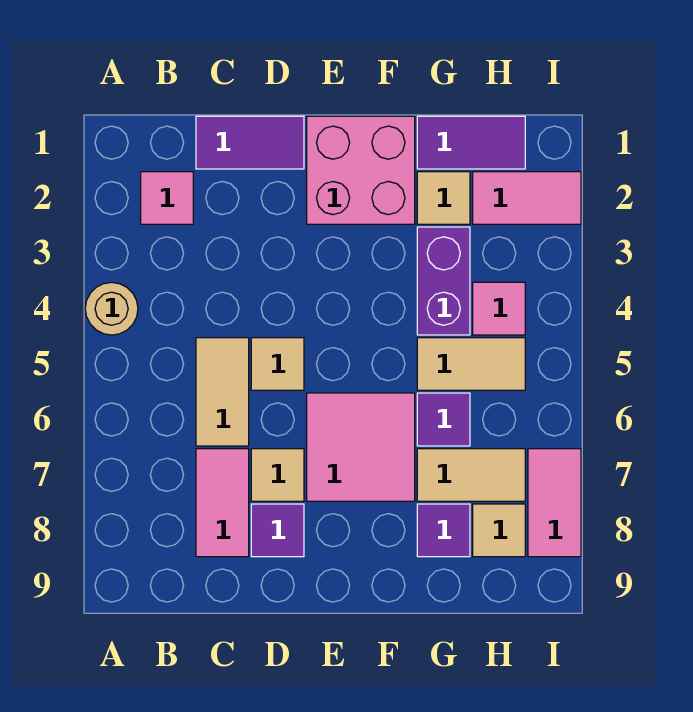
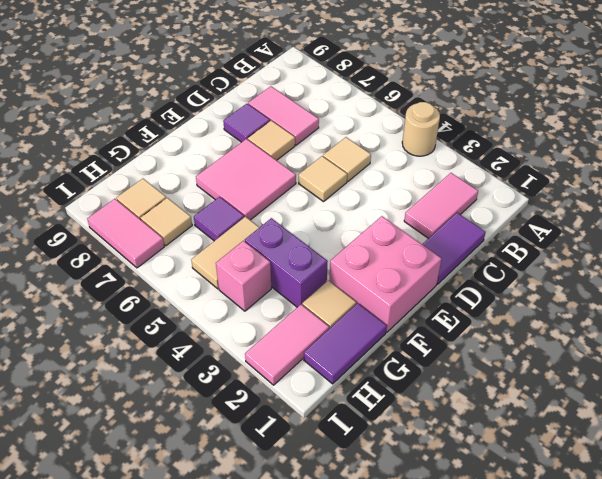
pink tile B2 level 1 -> pink tile B2:C2 level 1
tan tile C5:C6 level 1 -> tan tile C5 level 1
tan tile G7:H7 level 1 -> tan tile H7 level 1
purple tile G8 level 1 -> none
pink tile H4 level 1 -> pink brick H4 level 1

